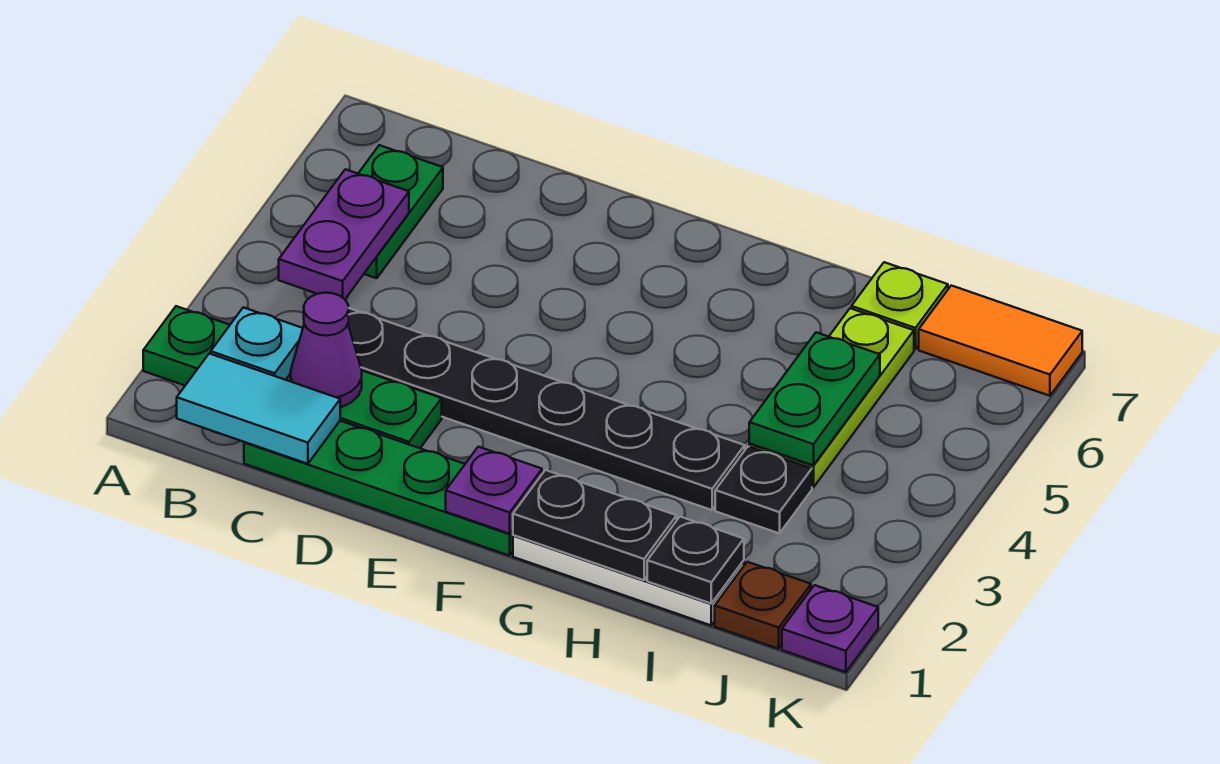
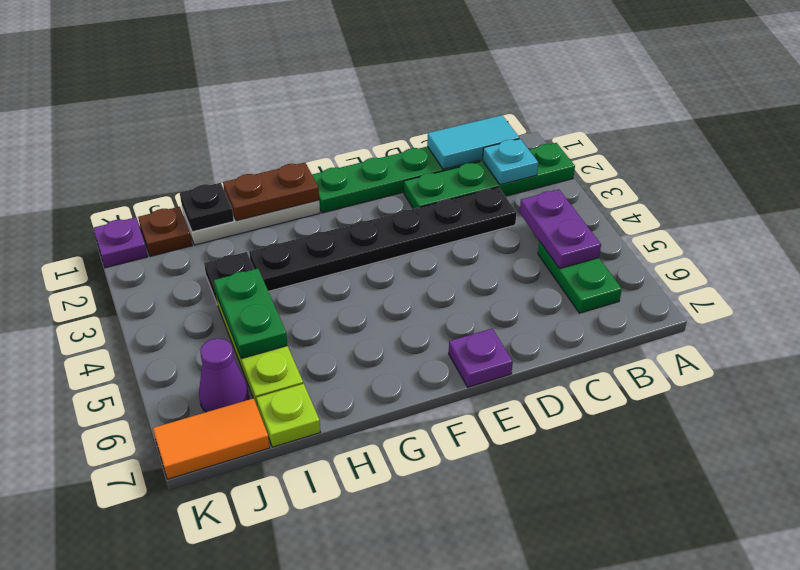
purple cone C2 level 2 -> purple cone J6 level 1
purple plate F1 level 2 -> purple plate E7 level 1
black plate G1:H1 level 2 -> brown plate G1:H1 level 2

